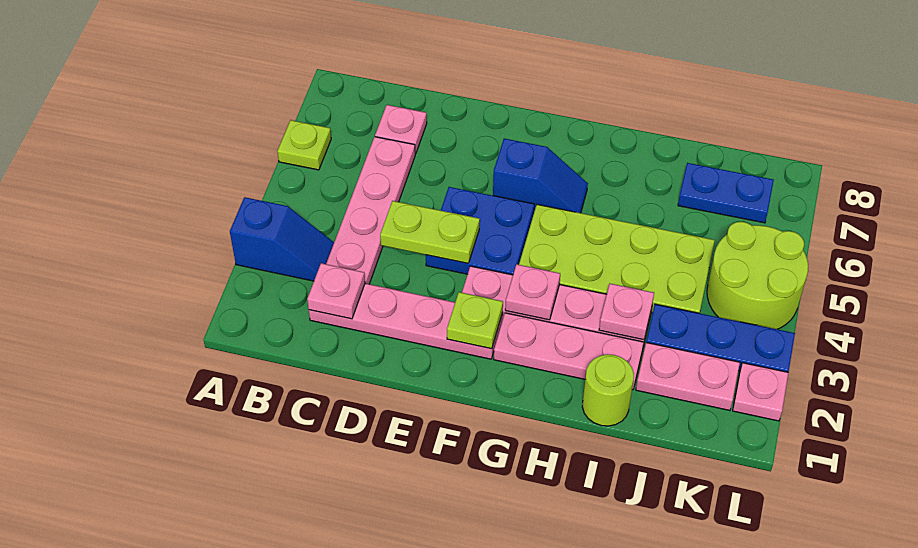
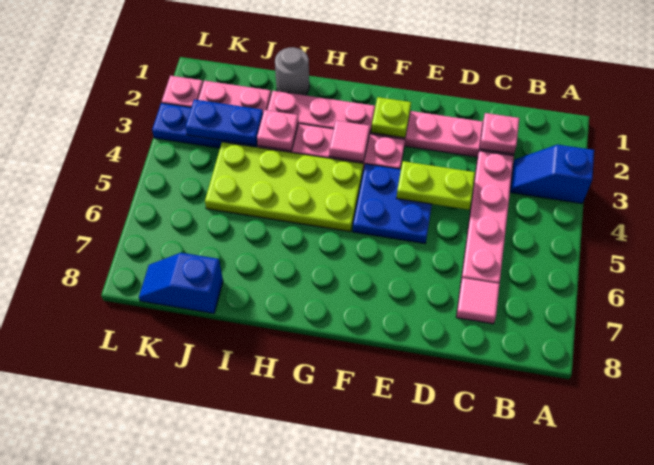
lime plate A6 level 1 -> none
pink plate C7 level 1 -> pink tile C7 level 1
blue slope F6:G6 level 1 top F -> blue slope J8:K8 level 1 top J
pink plate G3 level 2 -> pink tile G3 level 2
lime round brick I1 level 1 -> grey round brick I1 level 1
blue plate J7:K7 level 1 -> blue plate J3:K3 level 2
lime round brick K4:L5 level 1 -> none

